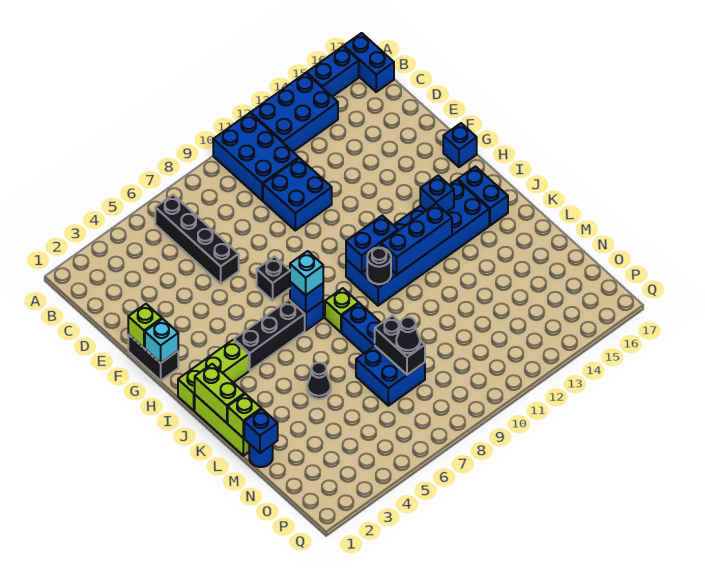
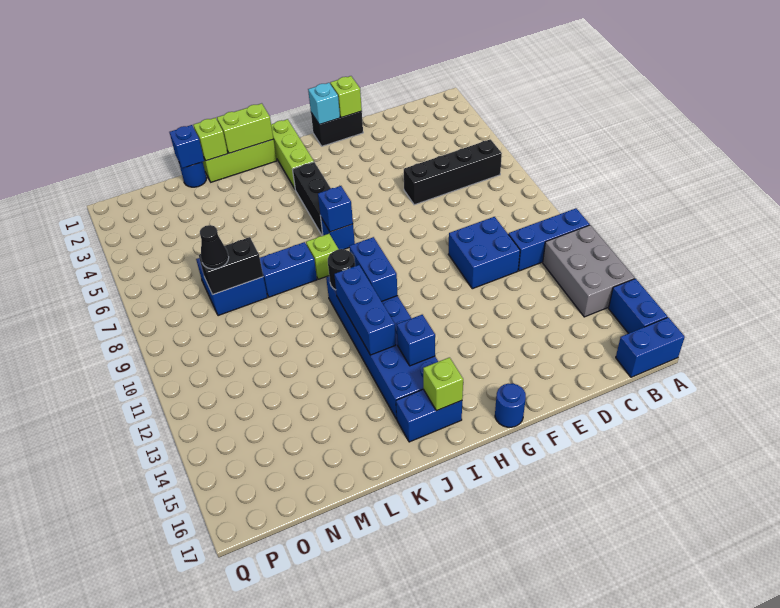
blue brick A10:C11 level 1 -> blue brick A11:C11 level 1
blue brick A12:B14 level 1 -> grey brick A12:B14 level 1
black brick G7 level 1 -> none
blue brick G17 level 1 -> blue round brick G17 level 1
cyan brick I7 level 3 -> none
none -> lime brick I16 level 2
black cone L5 level 1 -> none

